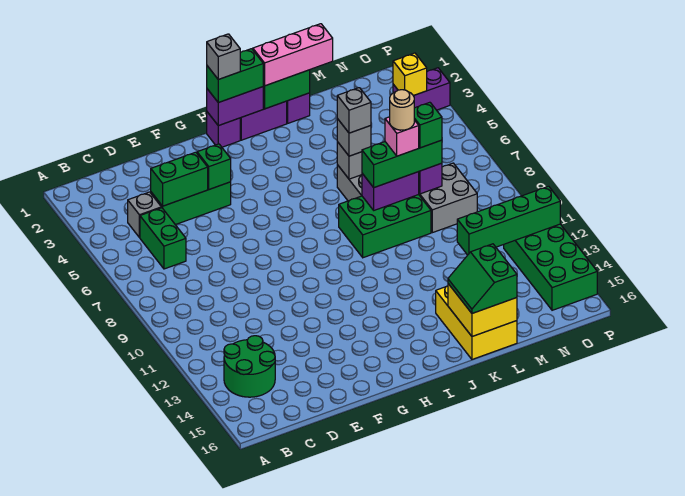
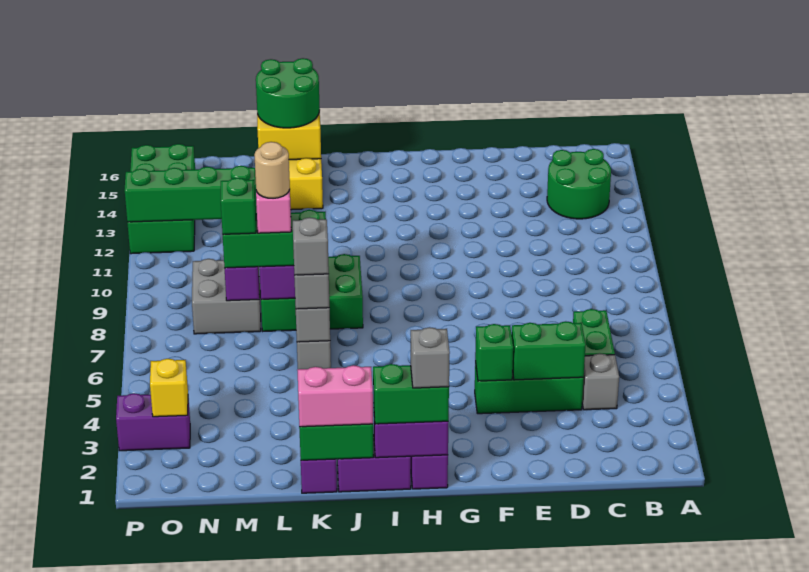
pink brick J1:L1 level 3 -> pink brick J1:K1 level 3
green slope K15:L16 level 3 top L -> green round brick K15:L16 level 3

